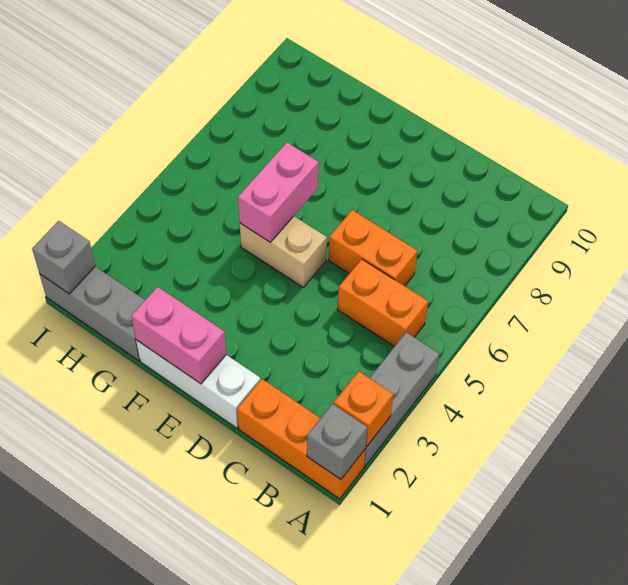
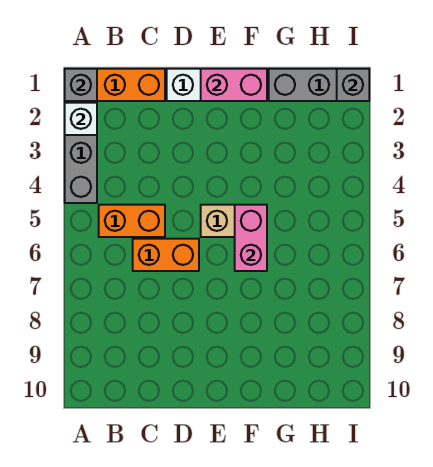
orange brick A2 level 2 -> white brick A2 level 2

